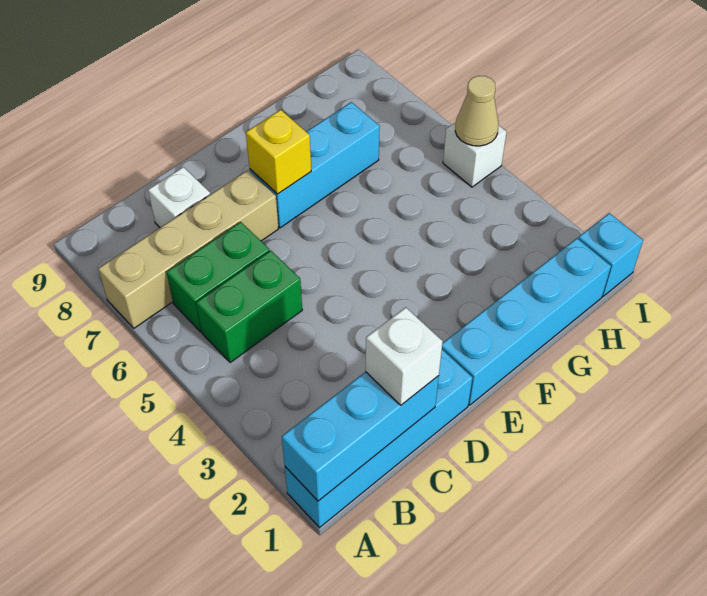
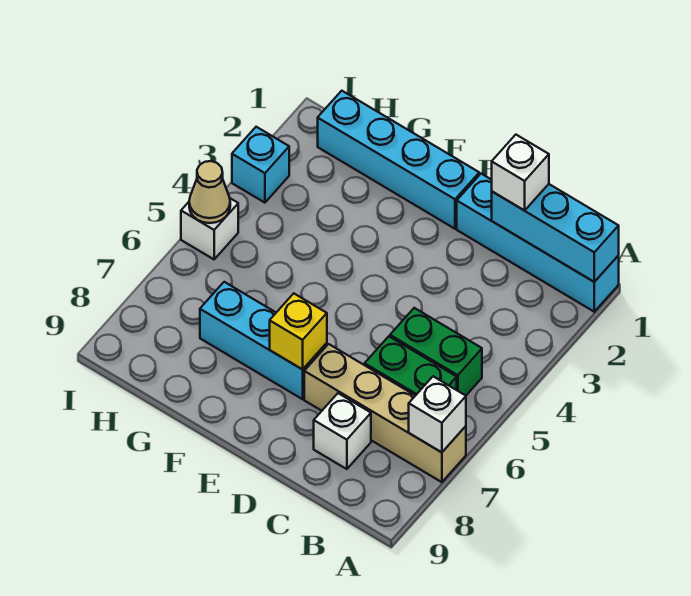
none -> white brick A7 level 2
cyan brick I1 level 1 -> cyan brick I3 level 1

